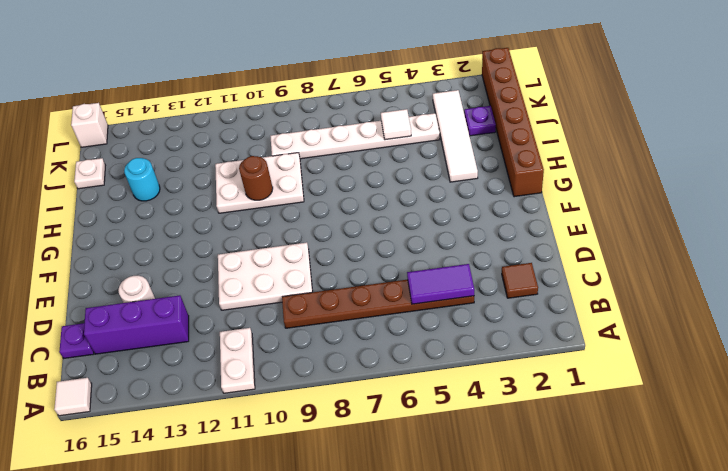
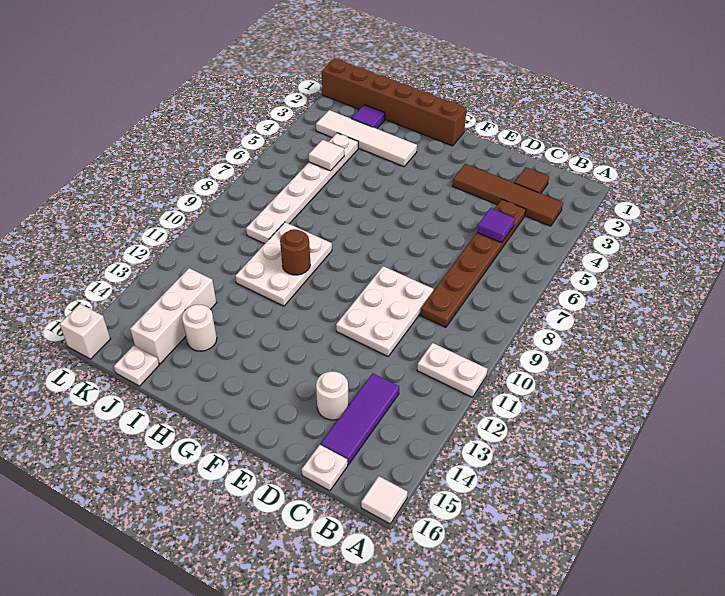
none -> brown tile B3:E3 level 1
purple tile C4:C5 level 2 -> purple tile C5 level 2
purple brick C13:C15 level 1 -> purple tile C13:C15 level 1
purple plate C16 level 1 -> white plate C16 level 1
cyan round brick I14 level 1 -> white round brick I14 level 1
purple plate J2 level 1 -> purple tile J2 level 1
none -> white brick J13:J15 level 1

